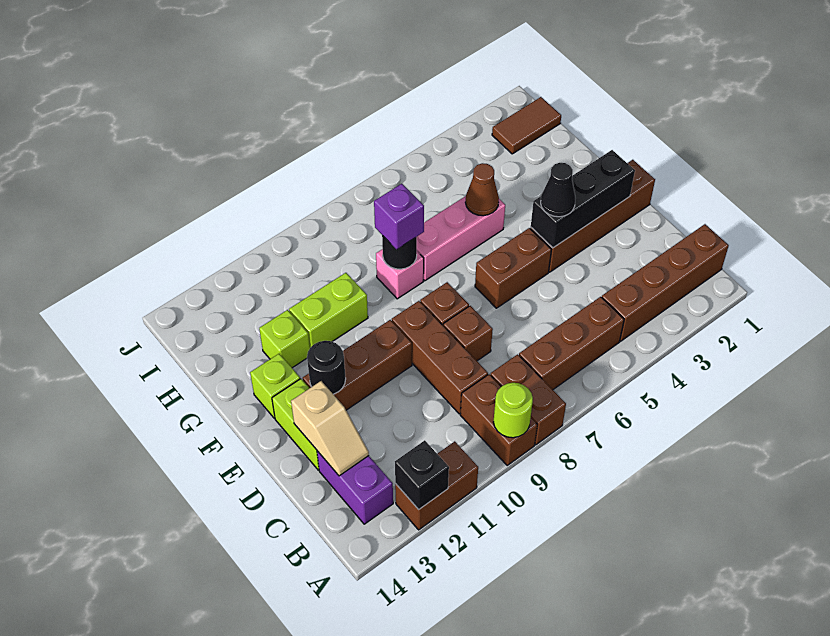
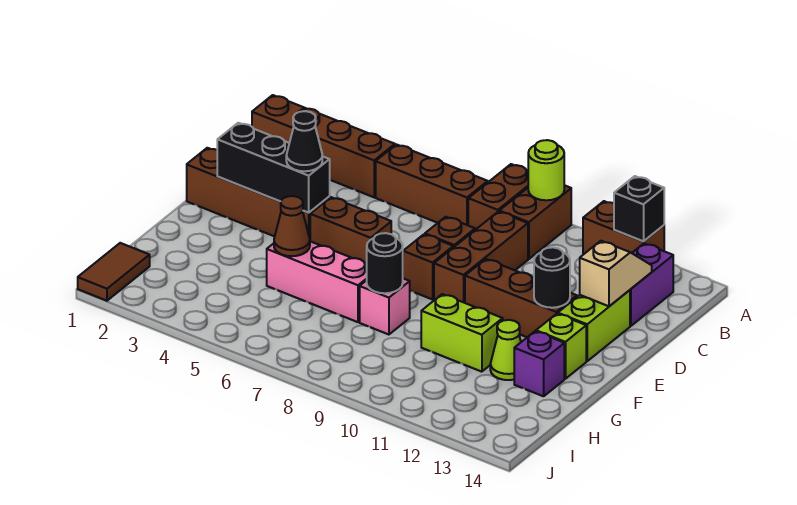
purple brick G8 level 3 -> purple brick G13 level 1
lime brick G12 level 1 -> lime cone G12 level 1
brown tile I1:I2 level 1 -> brown tile I1:J1 level 1

